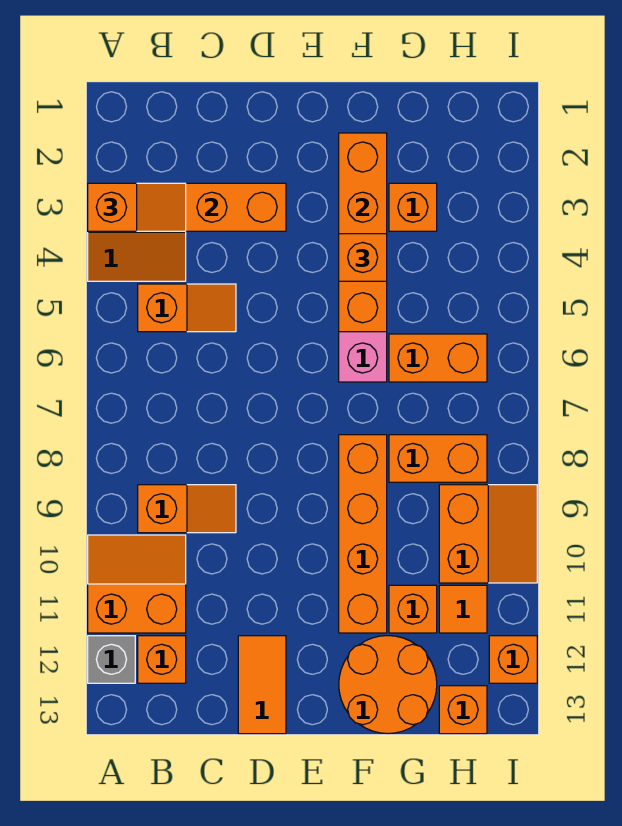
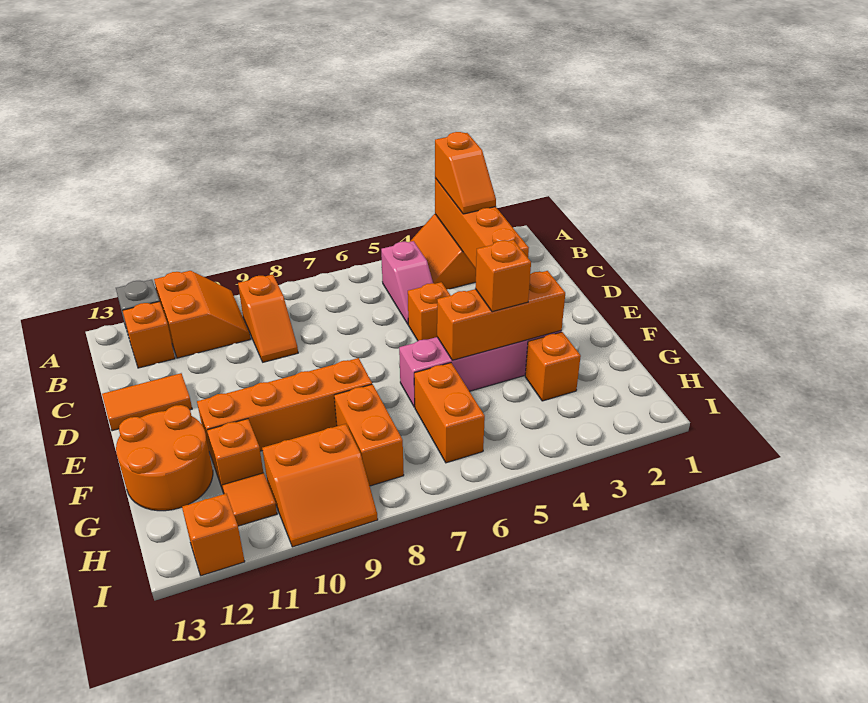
orange slope B5:C5 level 1 top B -> pink slope B5:C5 level 1 top B
orange brick F2:F5 level 2 -> orange brick F3:F5 level 2
orange brick H13 level 1 -> orange brick D5 level 1

